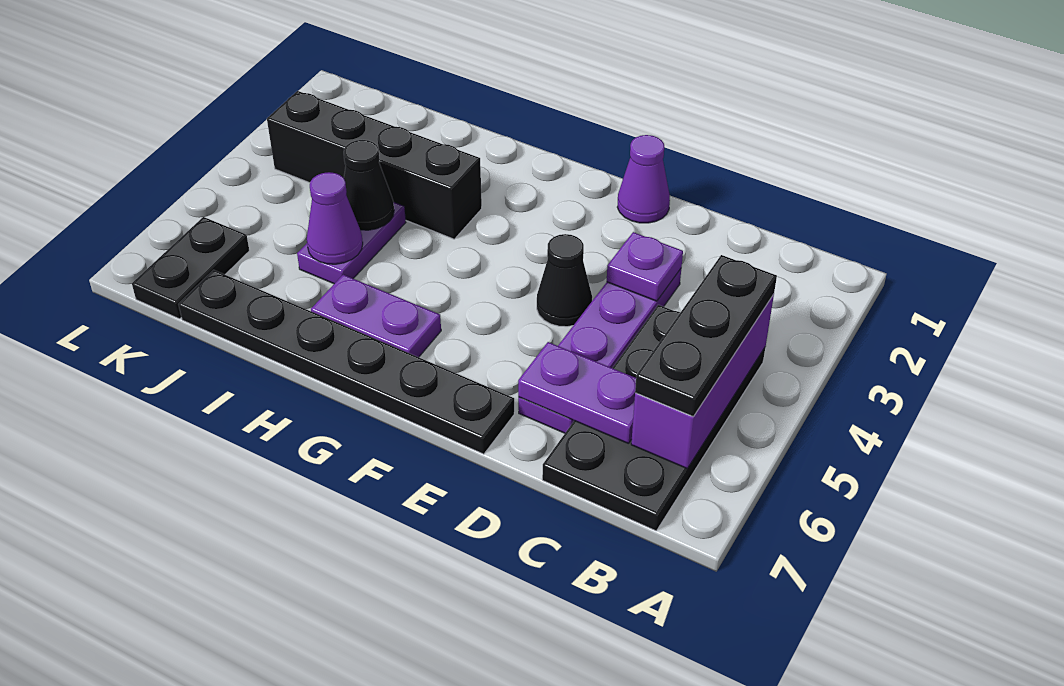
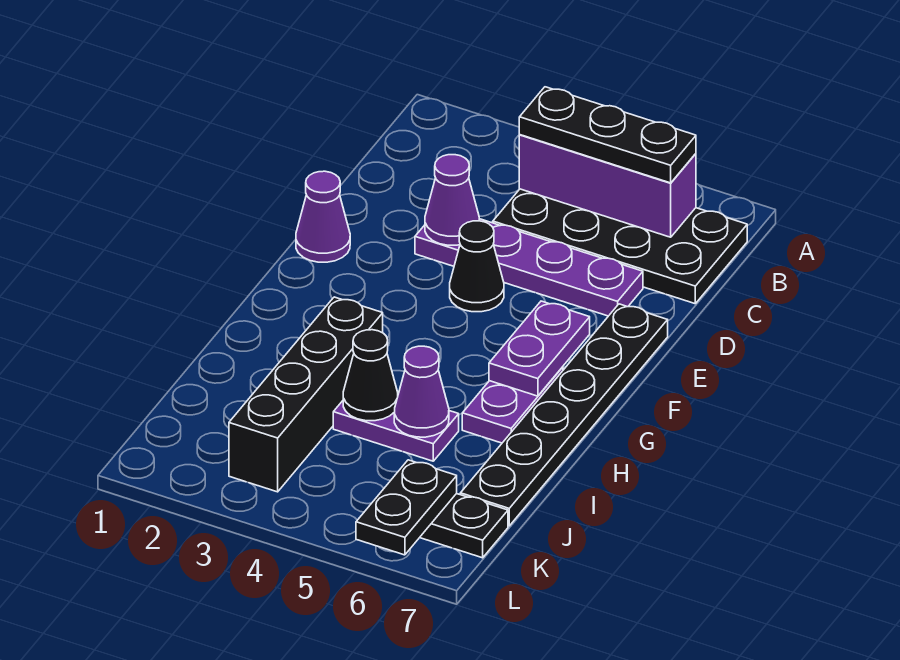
purple plate C6:D6 level 2 -> purple plate F6:G6 level 2
purple plate D3 level 2 -> purple cone D3 level 2
none -> black plate K6:L6 level 2

